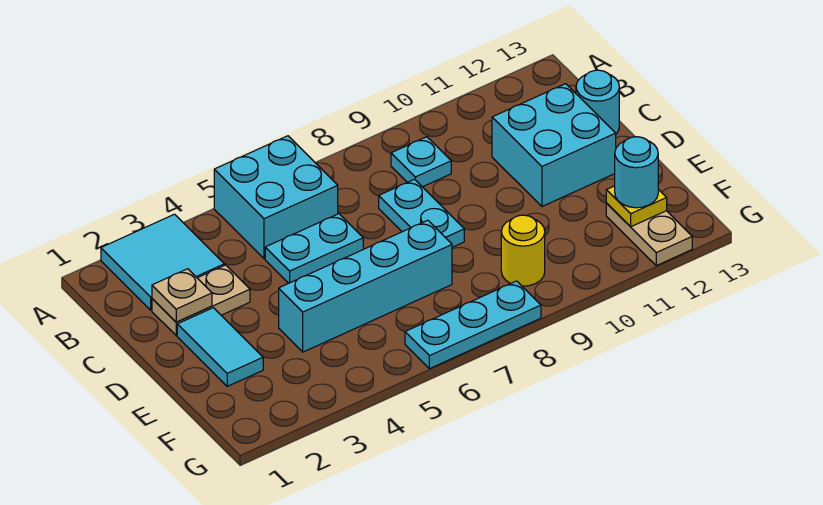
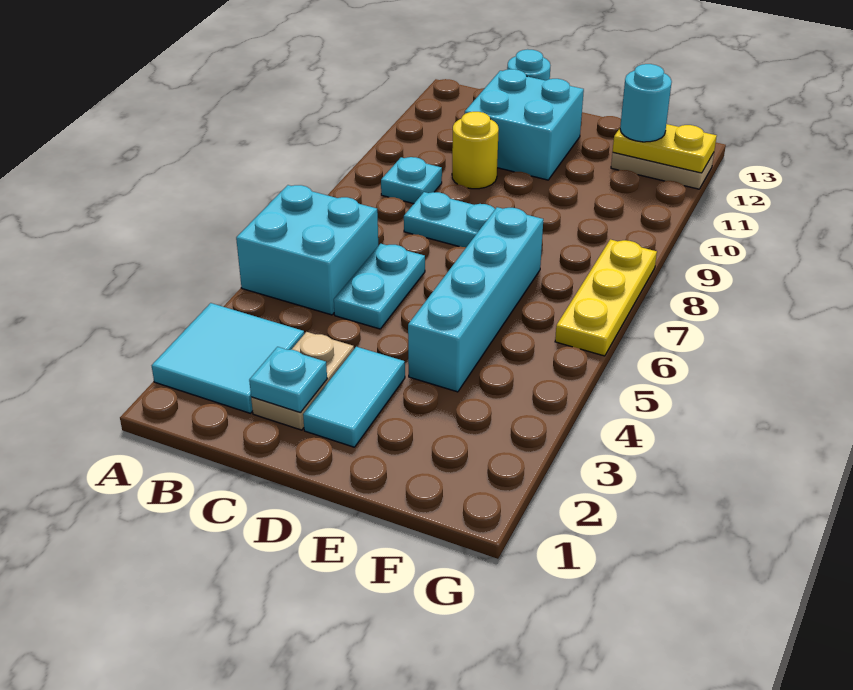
tan plate C2 level 2 -> cyan plate C2 level 2
cyan tile D2:E2 level 1 -> cyan tile D2:D3 level 1
yellow round brick F9 level 1 -> yellow round brick C10 level 1
yellow plate F12 level 2 -> yellow plate F12:G12 level 2
cyan plate G6:G8 level 1 -> yellow plate G6:G8 level 1

